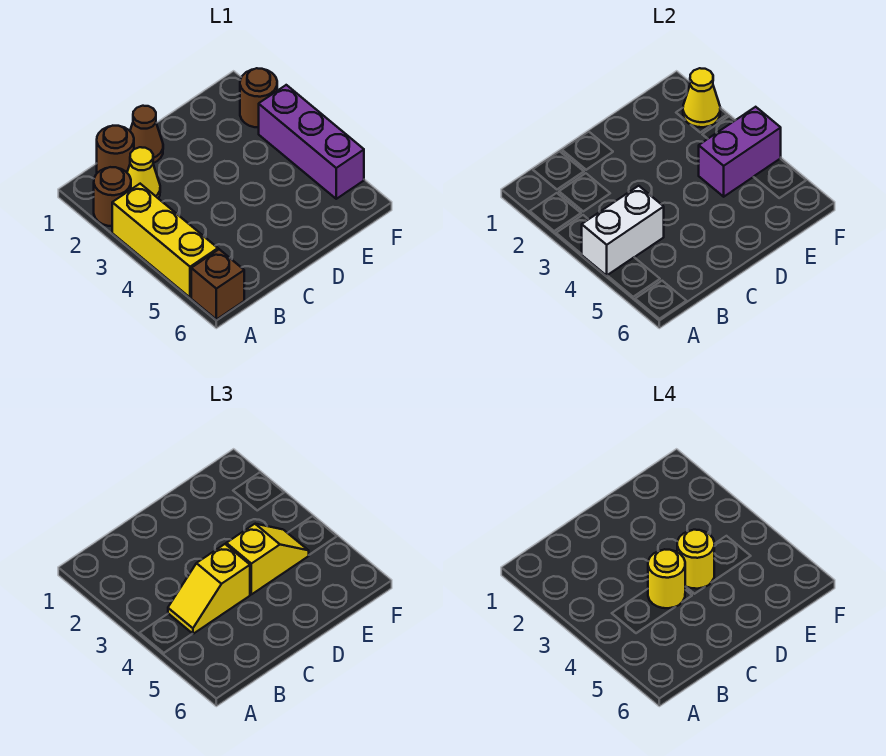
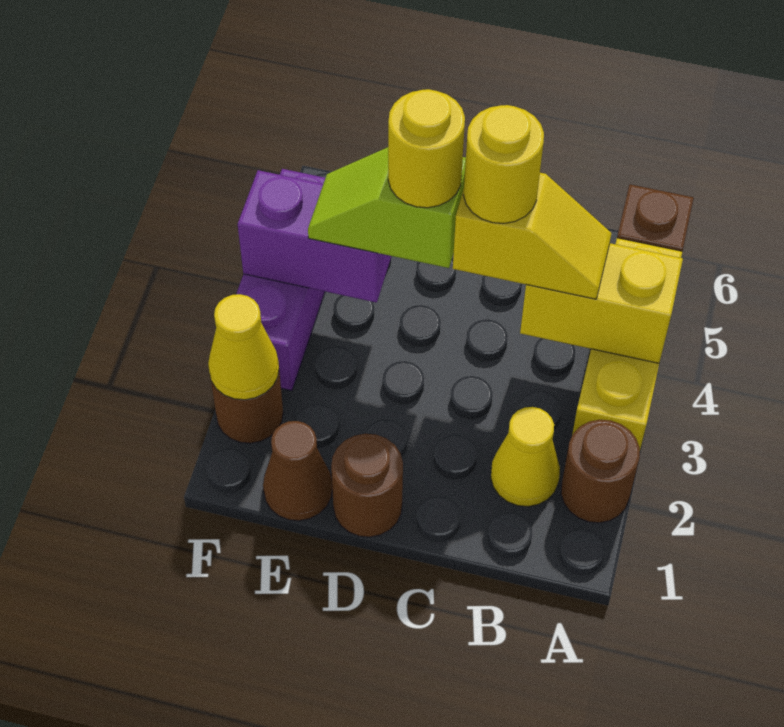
white brick A4:B4 level 2 -> yellow brick A4:B4 level 2
brown round brick B1 level 1 -> brown round brick D1 level 1
brown cone C1 level 1 -> brown cone E1 level 1
yellow slope D4:E4 level 3 top D -> lime slope D4:E4 level 3 top D

